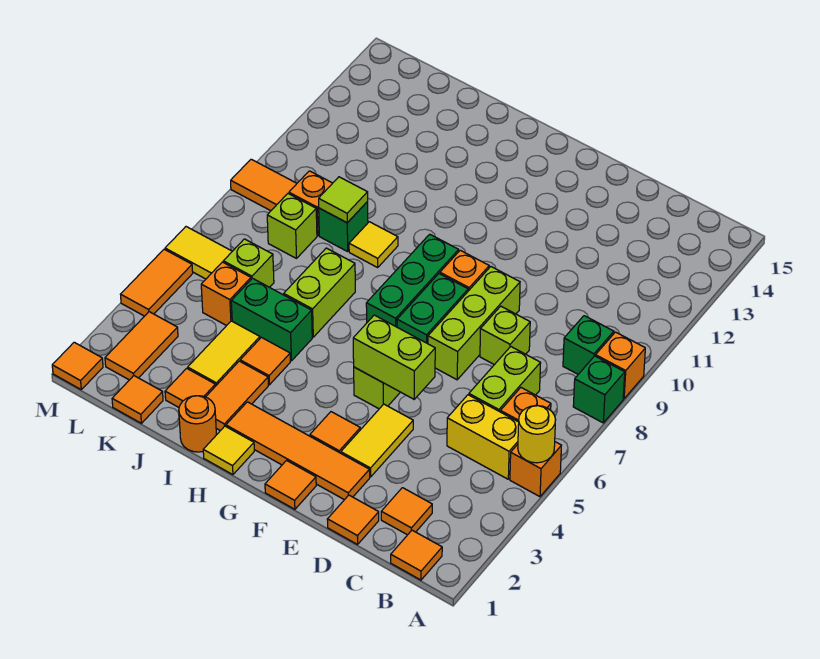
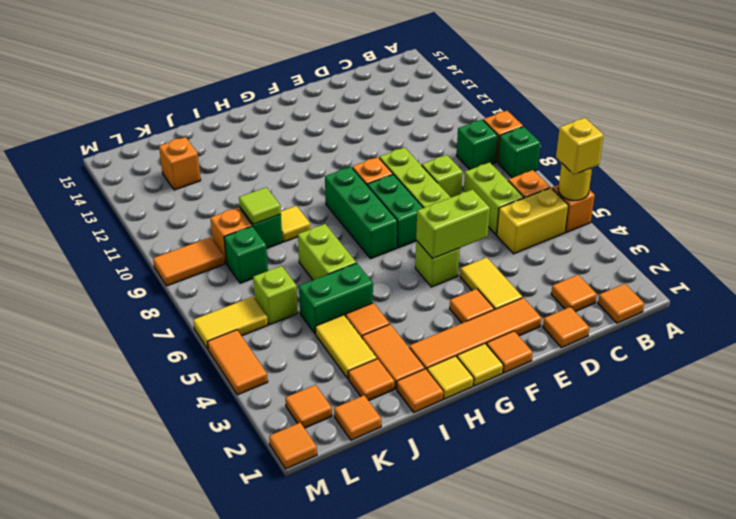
none -> yellow brick A5 level 3
none -> yellow tile G1 level 1
orange round brick I1 level 1 -> orange tile I1 level 1
orange brick K5 level 1 -> orange brick K13 level 1
lime brick K8 level 1 -> green brick K8 level 1
orange tile L2:L3 level 1 -> orange tile L2 level 1

